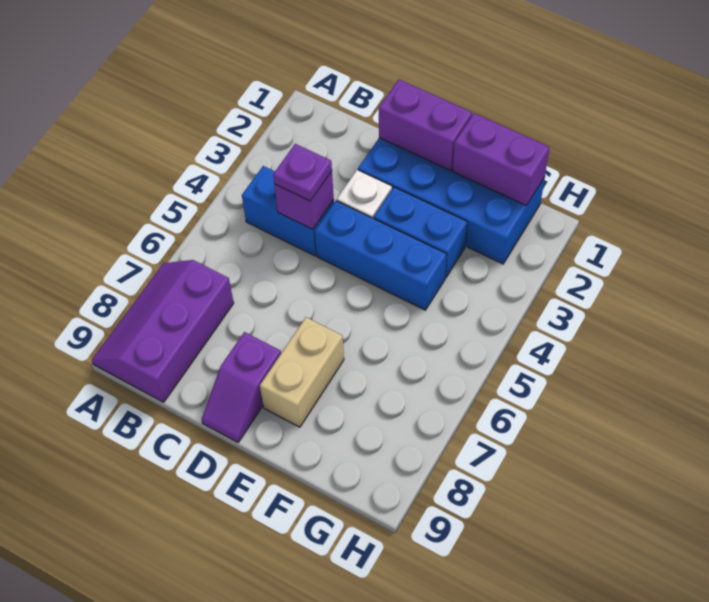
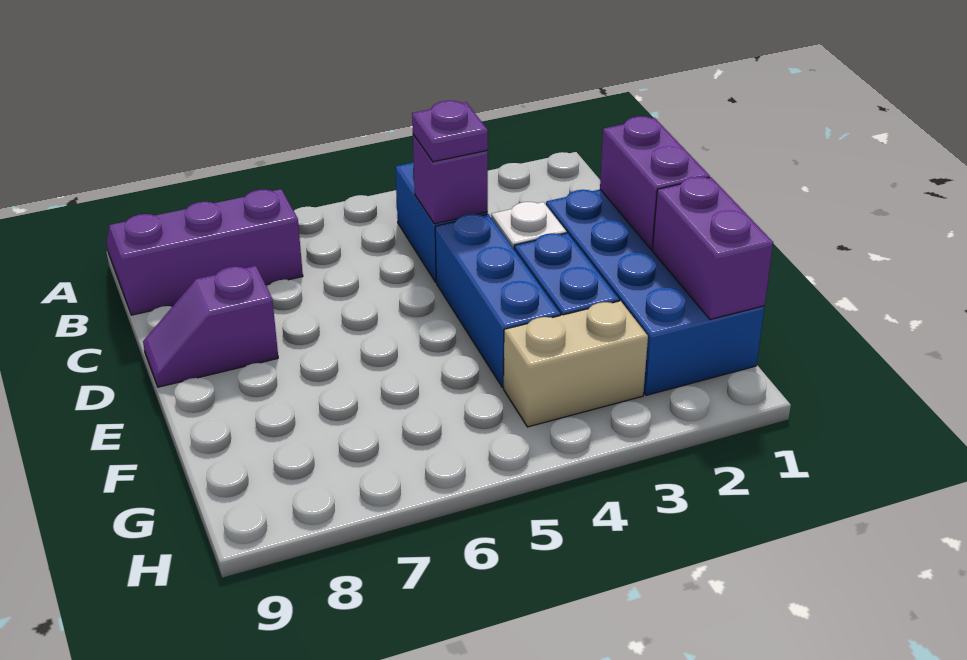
tan brick E7:E8 level 1 -> tan brick G3:G4 level 1

